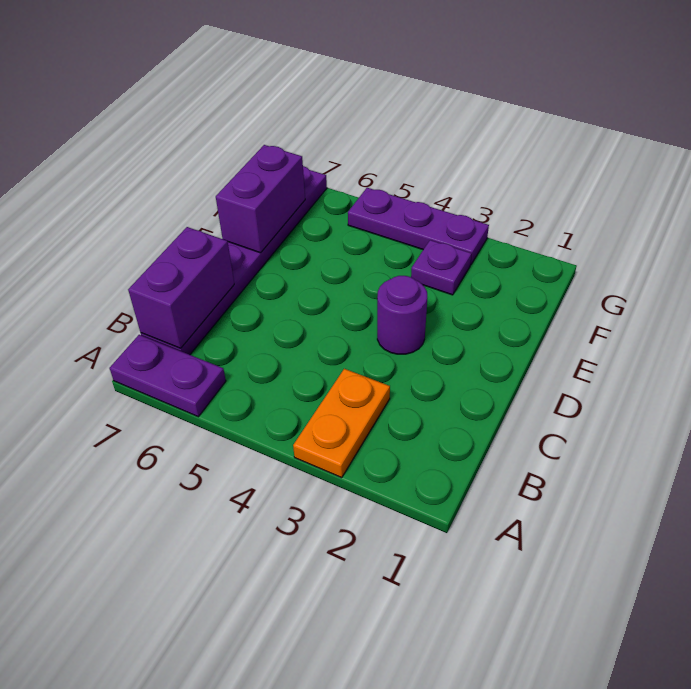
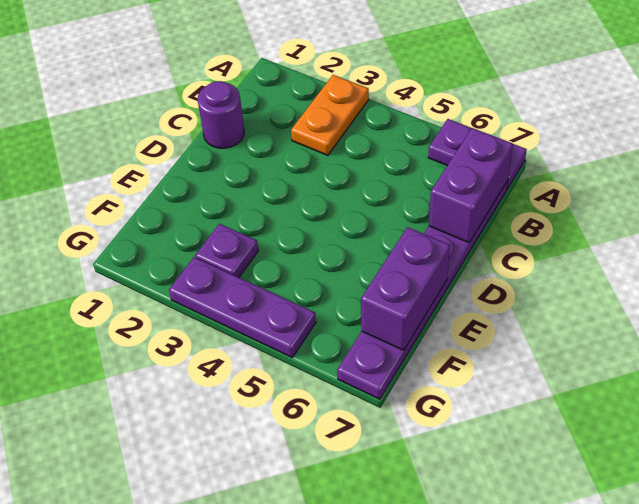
purple round brick D3 level 1 -> purple round brick C1 level 1

